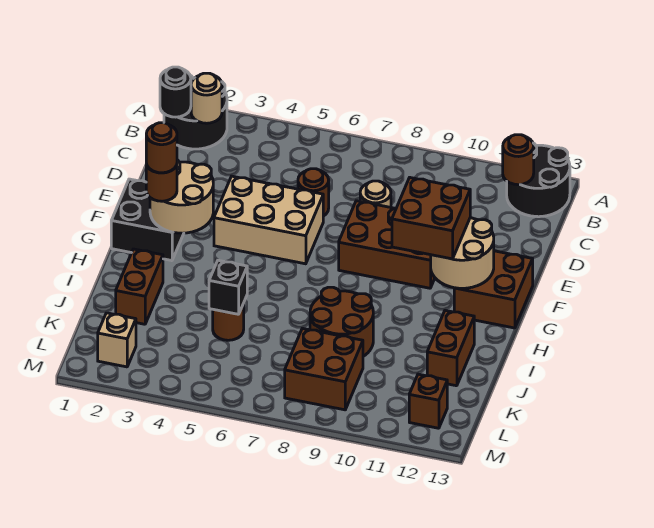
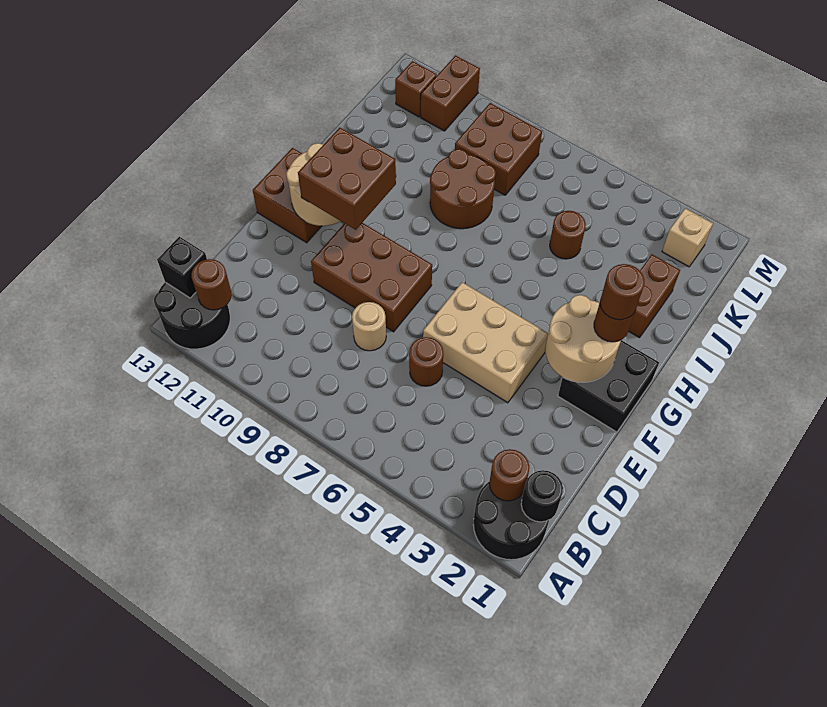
tan round brick B2 level 2 -> brown round brick B2 level 2
brown brick I12:J12 level 1 -> brown brick L11:M11 level 1
black brick J5 level 2 -> black brick B13 level 2

